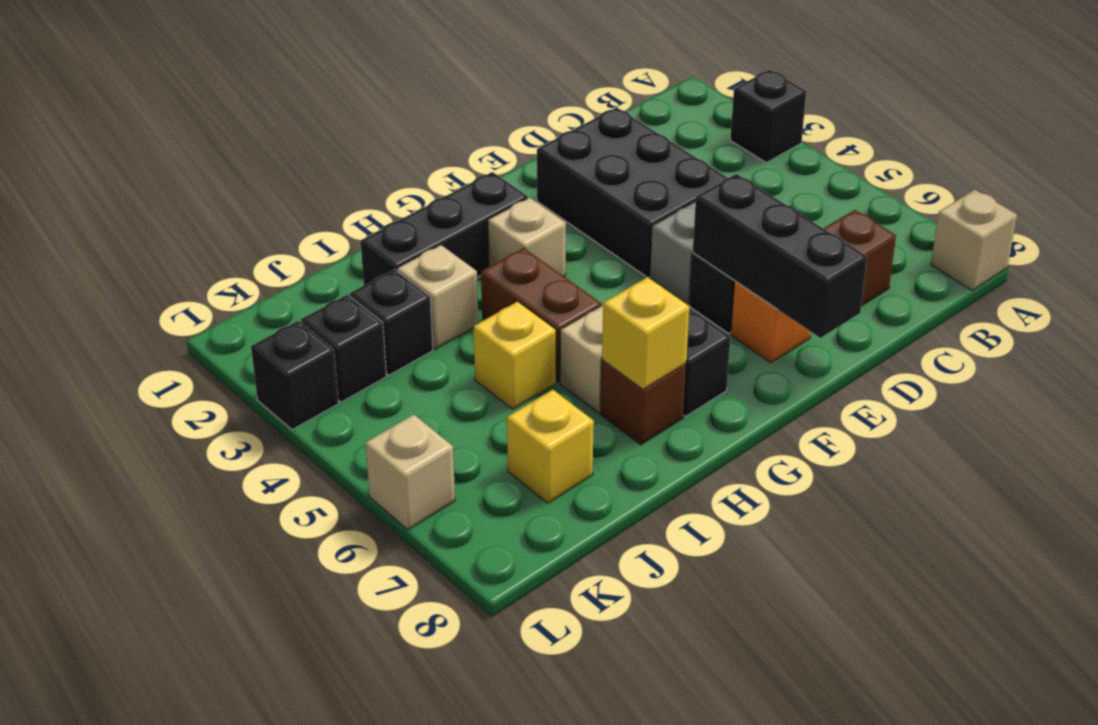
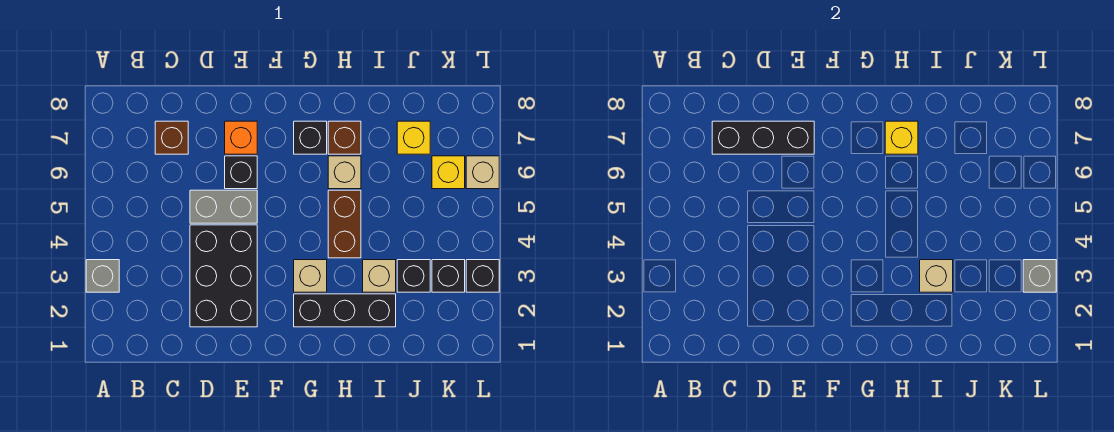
black brick A3 level 1 -> grey brick A3 level 1
tan brick A8 level 1 -> tan brick I3 level 2
black brick E6:E8 level 2 -> black brick C7:E7 level 2
yellow brick I5 level 1 -> yellow brick K6 level 1
none -> grey brick L3 level 2

